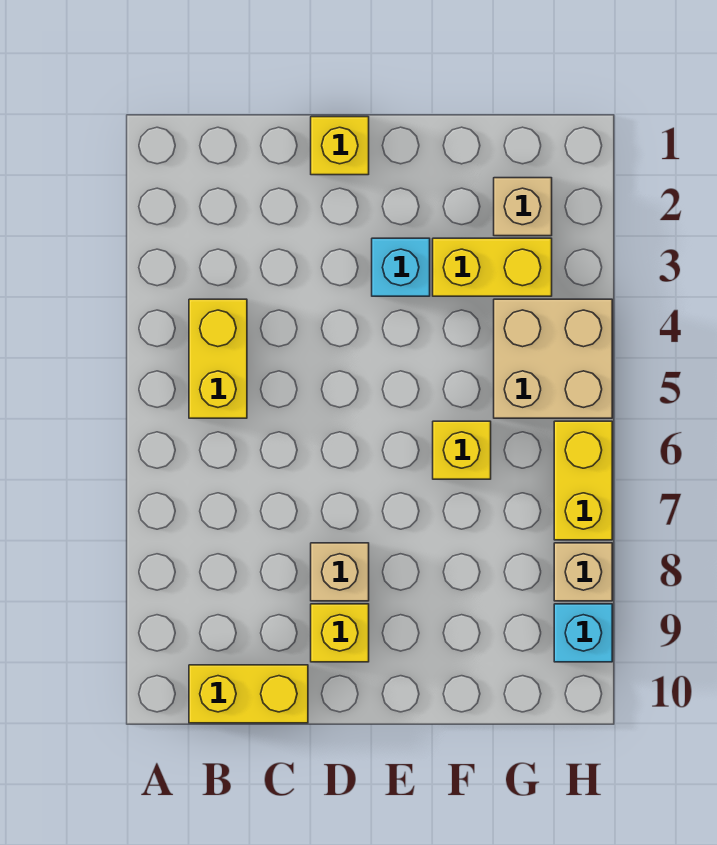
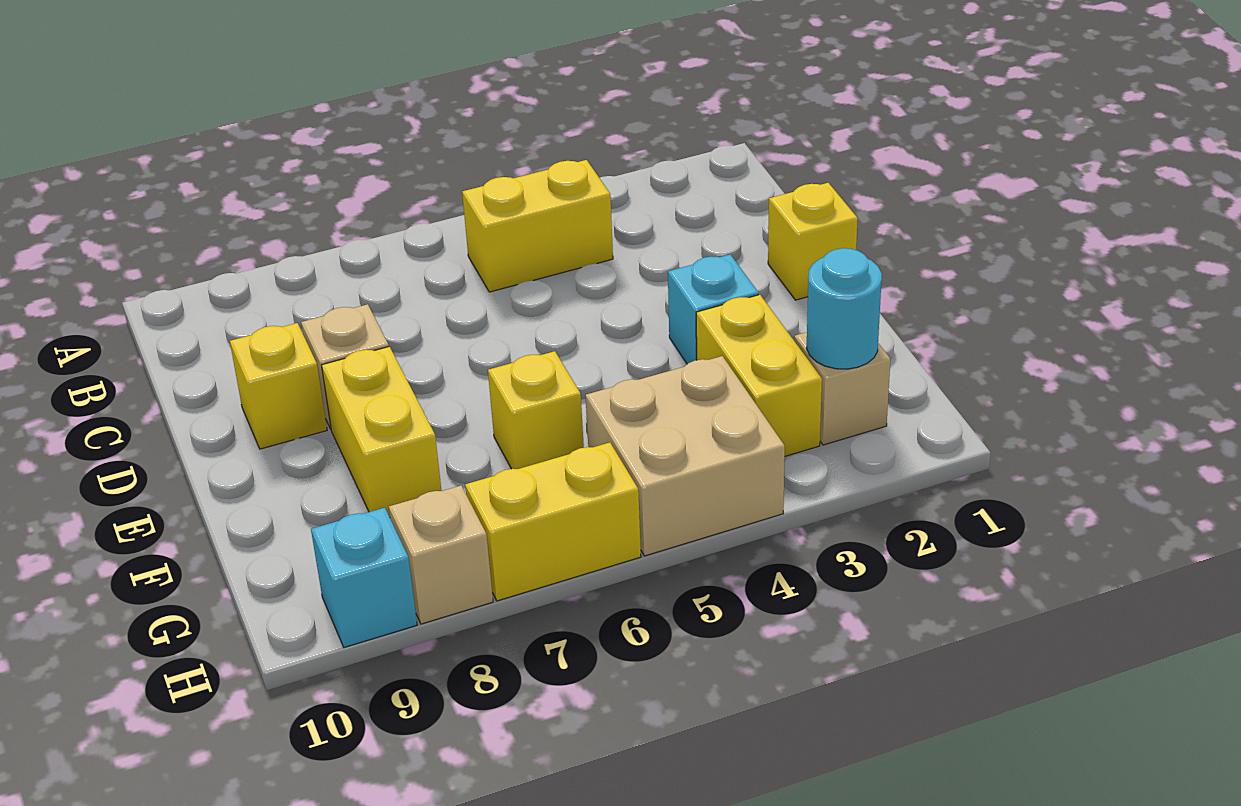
yellow brick B10:C10 level 1 -> yellow brick E8:F8 level 1
none -> cyan round brick G2 level 2

